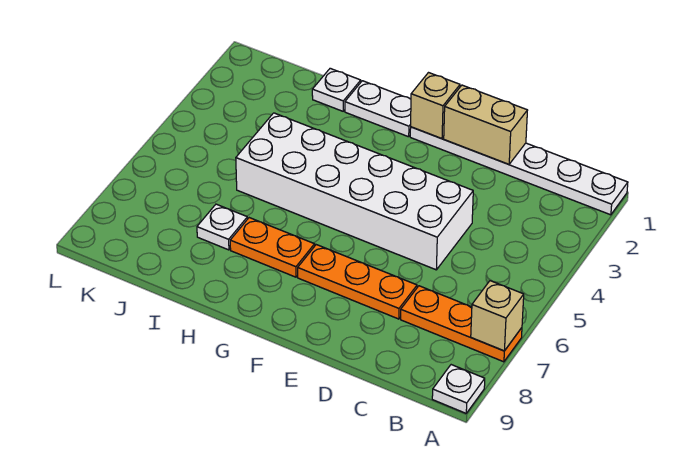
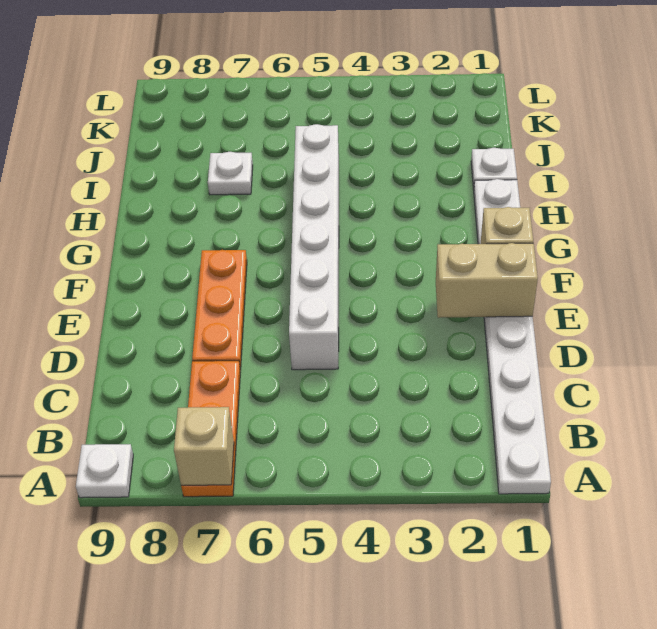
tan brick D1:E1 level 2 -> tan brick E1:E2 level 2
white brick D4:I5 level 1 -> white brick D5:I5 level 1
orange plate G7:H7 level 1 -> none

